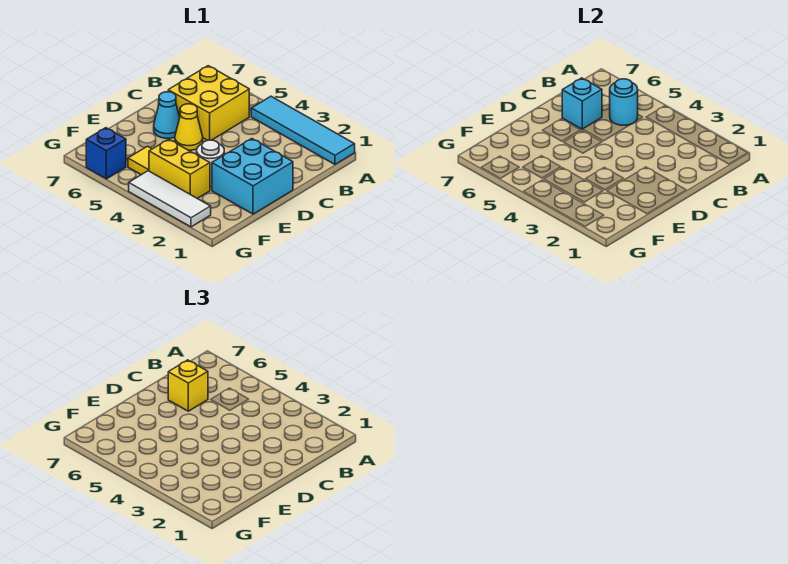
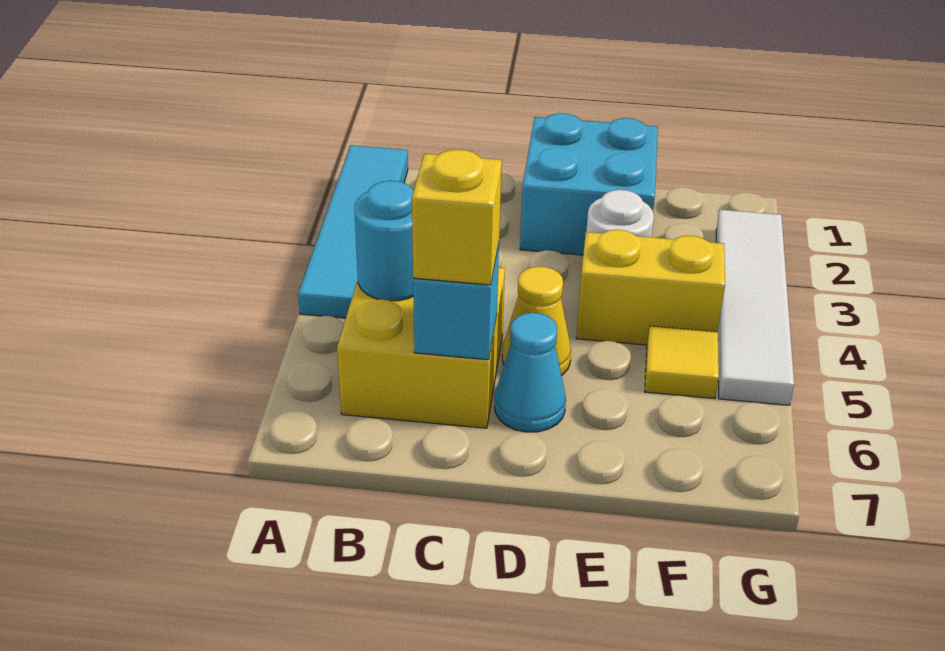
yellow brick F3:F4 level 1 -> yellow brick E4:F4 level 1
white tile G2:G4 level 1 -> white tile G2:G5 level 1
blue brick G6 level 1 -> none

